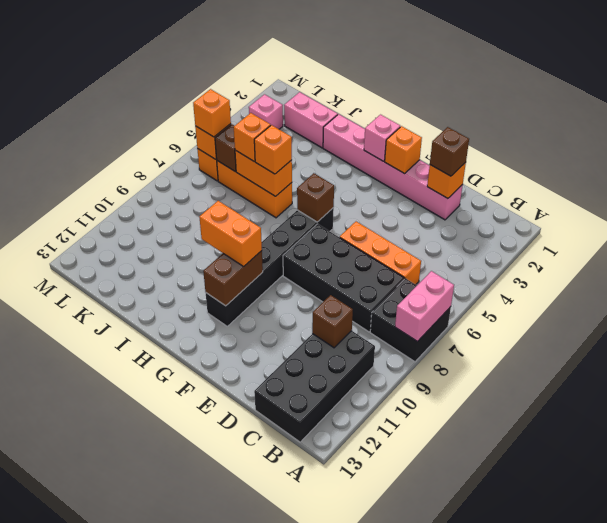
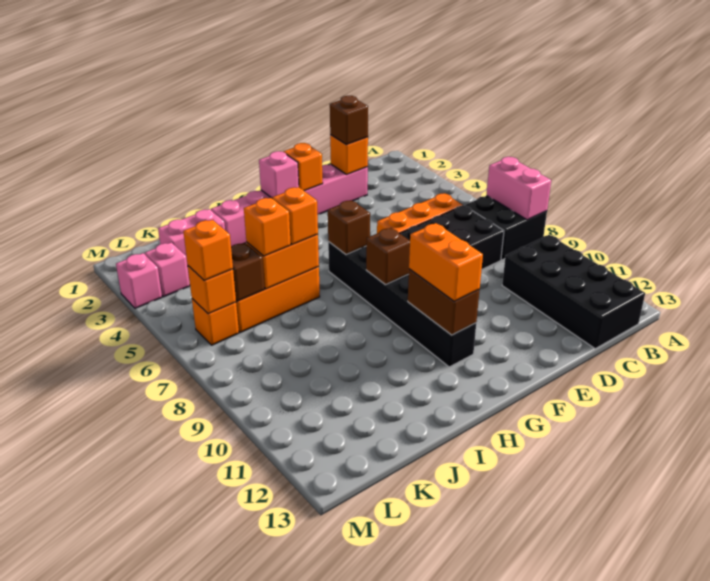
brown brick C10 level 2 -> brown brick G8 level 2
orange brick G10:H10 level 3 -> orange brick G10:G11 level 3
none -> pink brick M3 level 1

